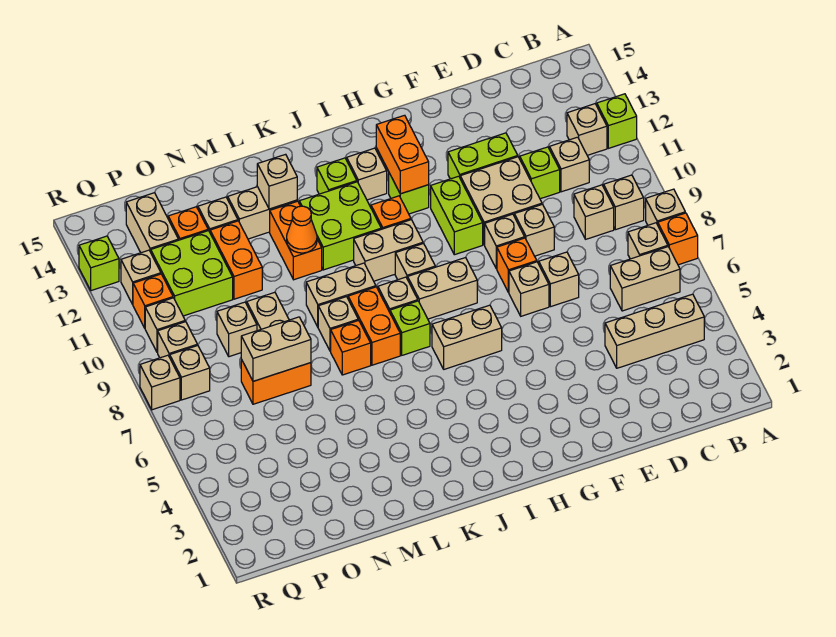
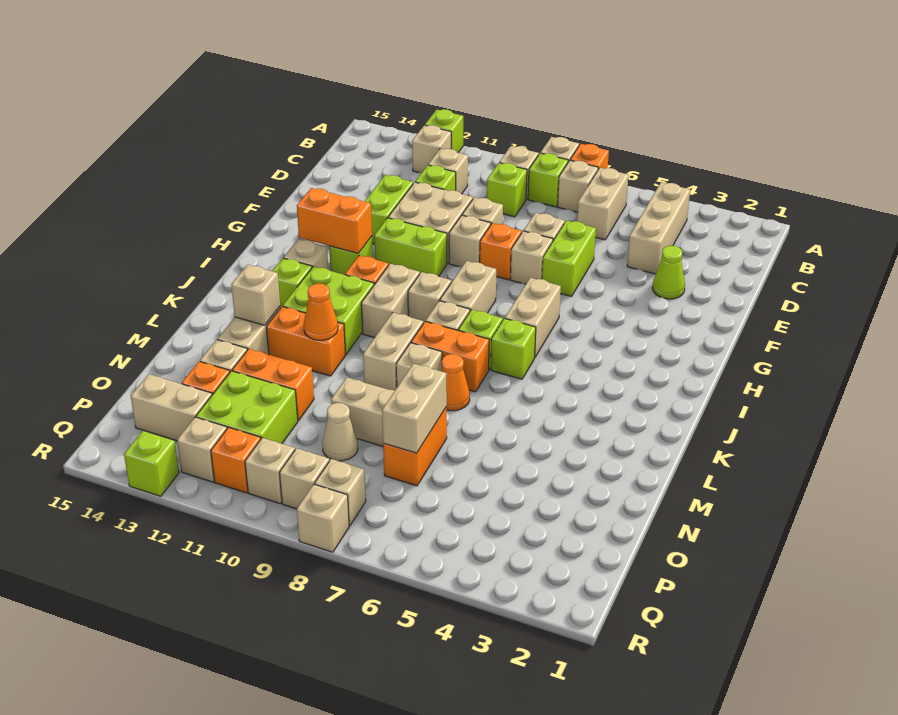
none -> lime brick B8 level 1
tan brick C9 level 1 -> lime brick C9 level 1
none -> lime cone E3 level 1
none -> lime brick E6:F6 level 1
none -> lime brick J6 level 1
orange brick L7 level 1 -> orange cone L7 level 1
tan brick O9 level 1 -> tan cone O9 level 1

